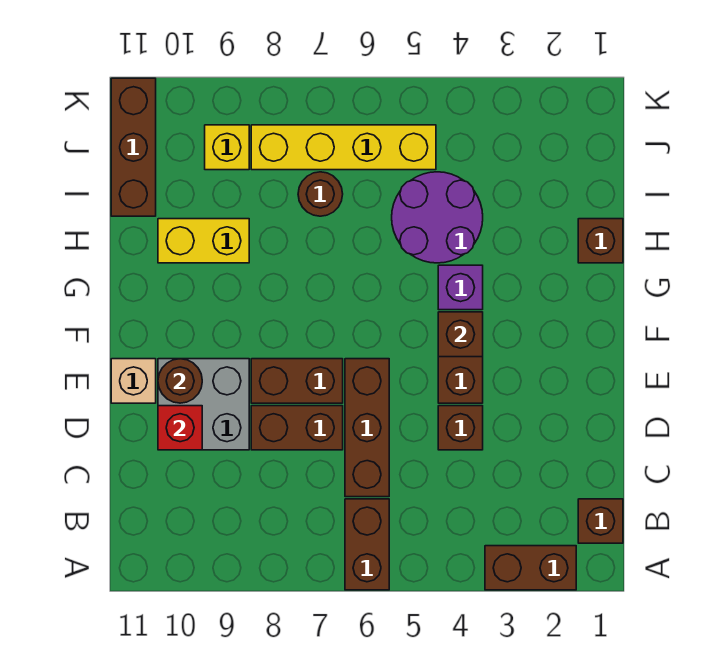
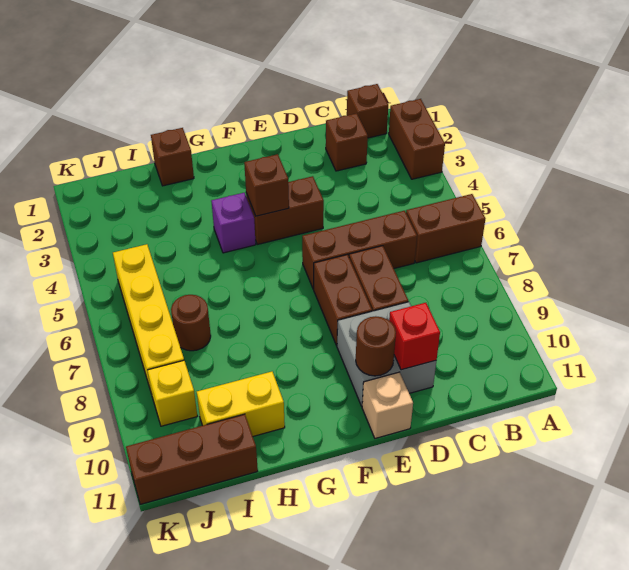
brown brick D4 level 1 -> brown brick C2 level 1
purple round brick H4:I5 level 1 -> none
yellow brick H9:H10 level 1 -> yellow brick H10:I10 level 1

